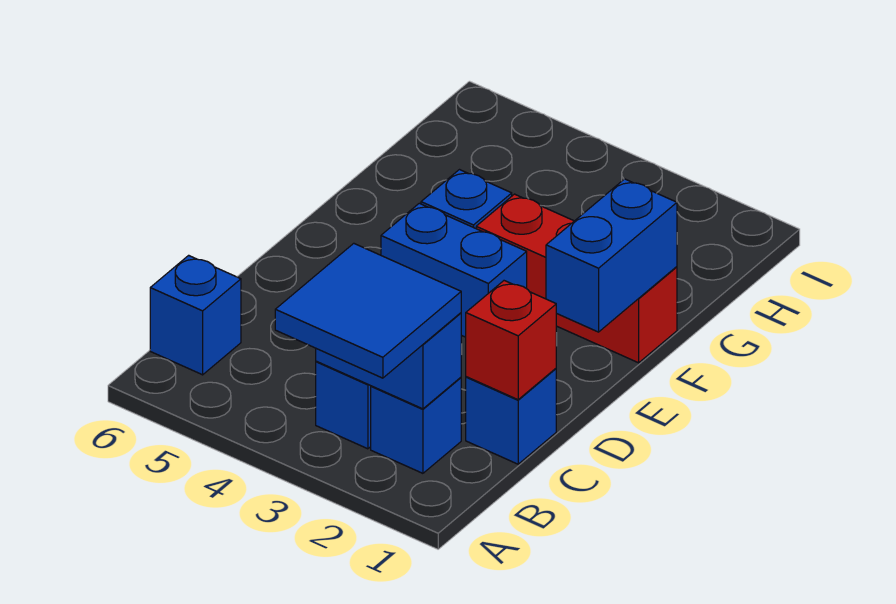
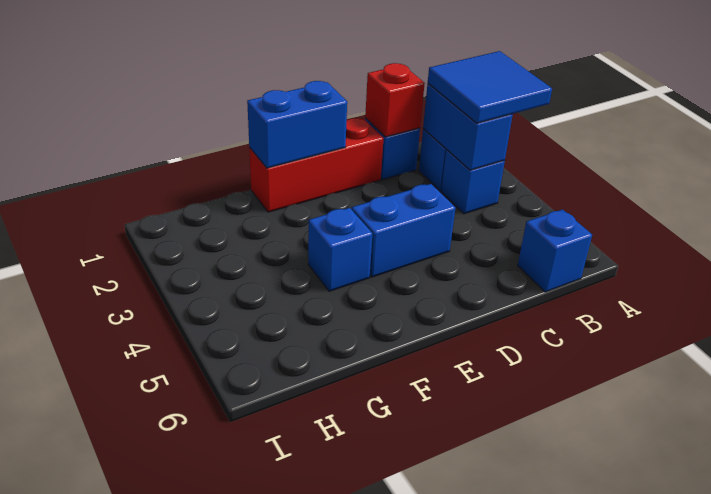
blue brick E3:E4 level 1 -> blue brick D4:E4 level 1
red brick F1:F3 level 1 -> red brick D1:F1 level 1

